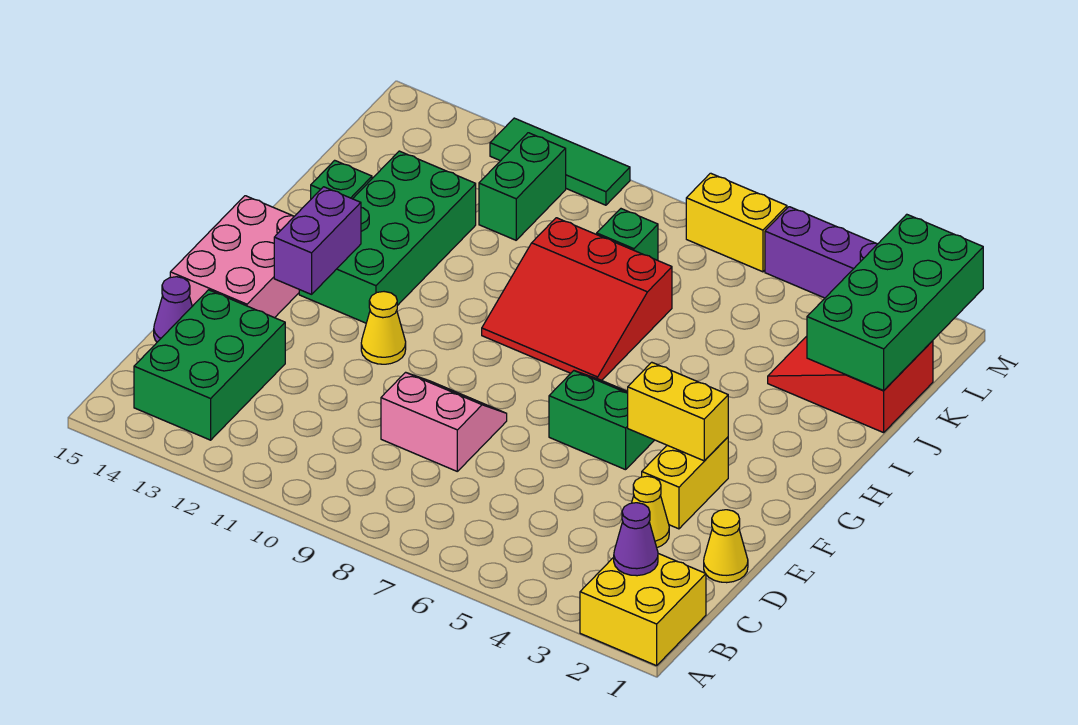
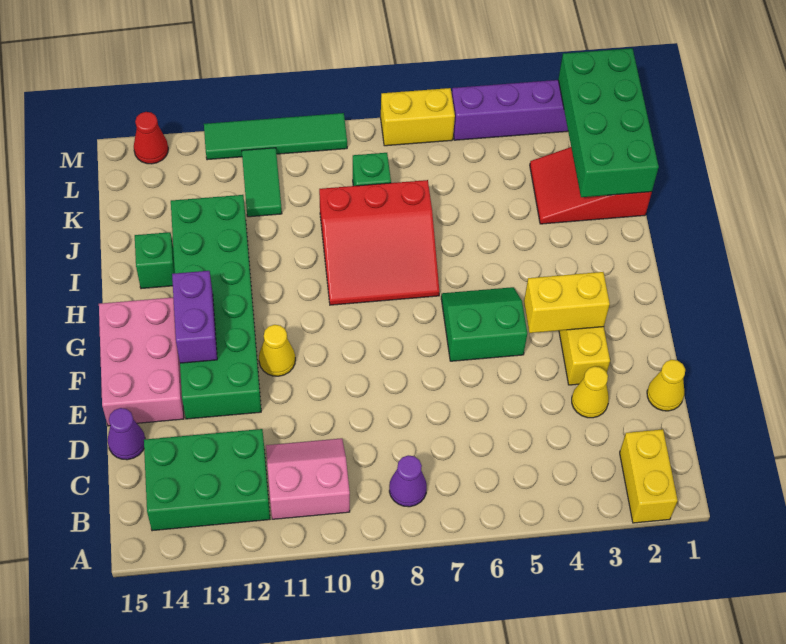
yellow brick A1:B2 level 1 -> yellow brick A2:B2 level 1
purple cone B2 level 2 -> purple cone B8 level 1
green brick B13:D14 level 1 -> green brick B12:C14 level 1
pink slope D8:E9 level 1 top D -> pink slope B10:C11 level 1 top B
green brick G12:J13 level 1 -> green brick E12:J13 level 1
green brick K11:L11 level 1 -> green tile K11:L11 level 1
green tile M10:M12 level 1 -> green tile M9:M12 level 1
none -> red cone M14 level 1

